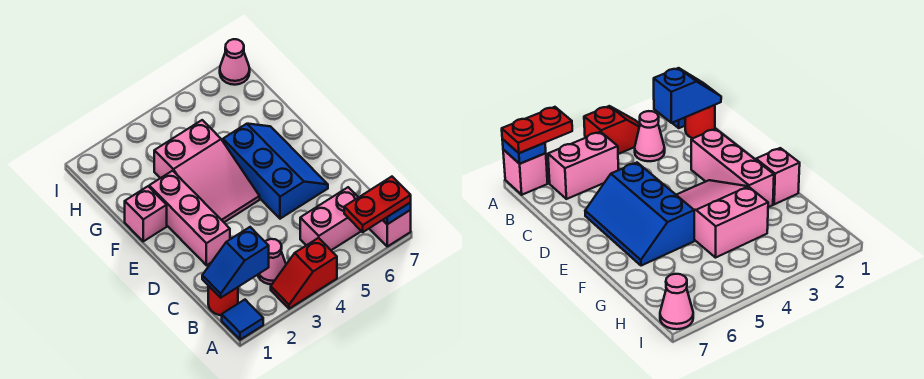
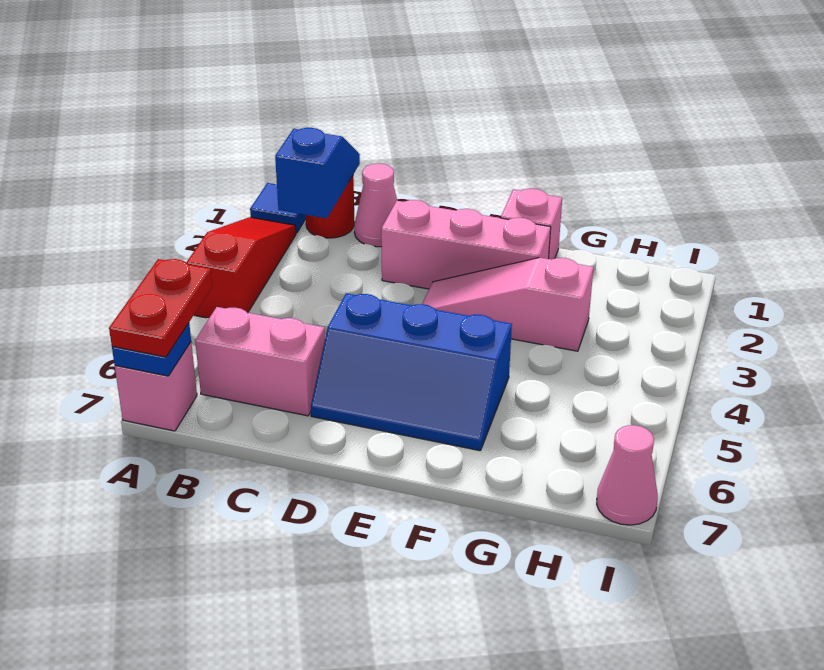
red slope A3:A4 level 1 top 4 -> red slope A2:A4 level 1 top 4
pink cone B3 level 1 -> pink cone C1 level 1
pink brick B5:B6 level 1 -> pink brick B6:C6 level 1
pink slope E3:G4 level 1 top G -> pink slope E3:G3 level 1 top G

